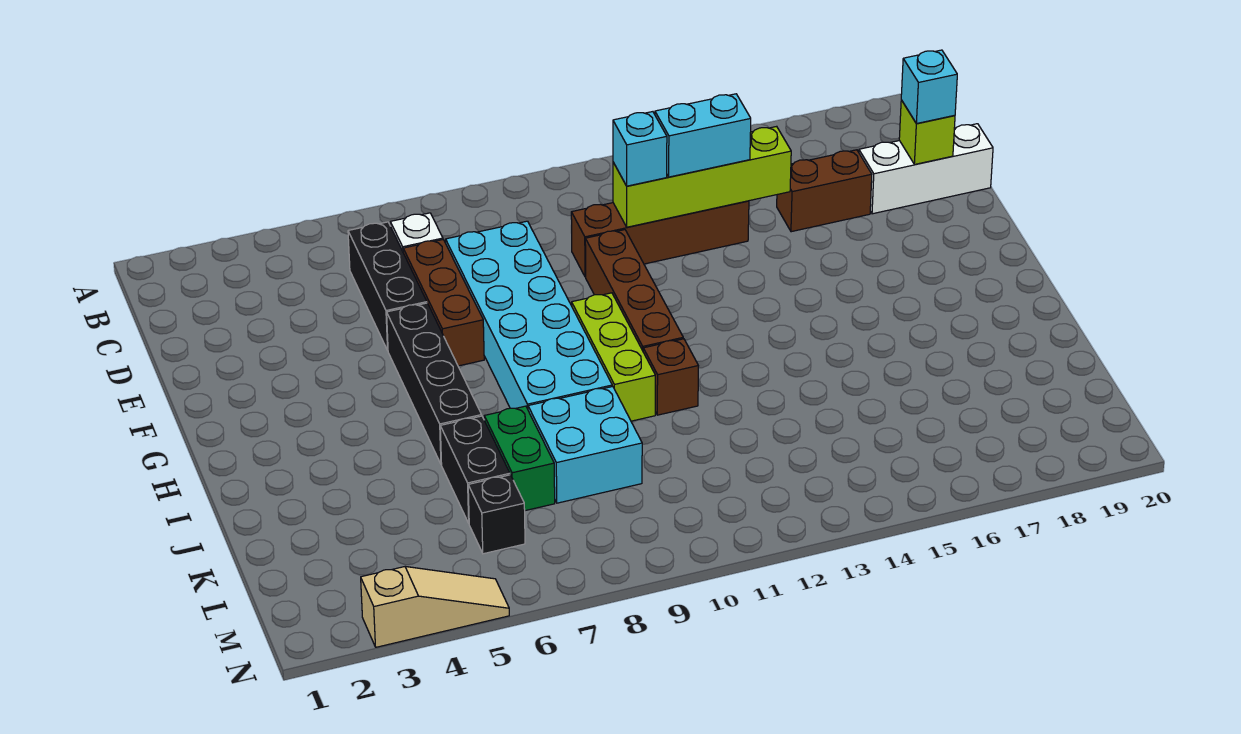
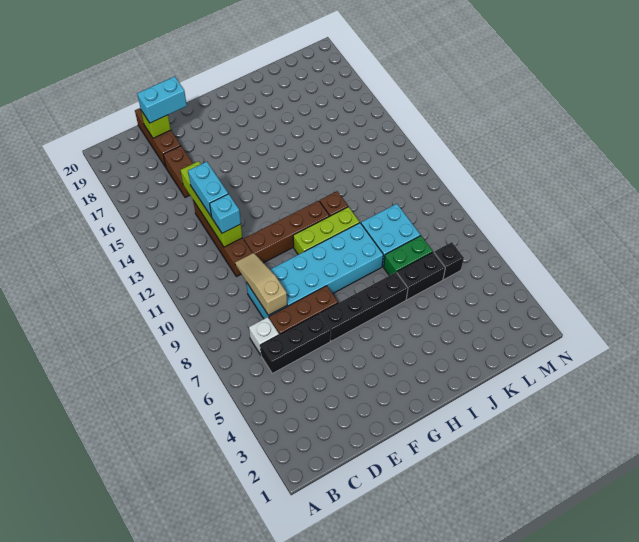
white brick D18:D20 level 1 -> brown brick D18:D20 level 1
cyan brick D19 level 3 -> cyan brick D19:E19 level 3
tan slope N3:N5 level 1 top 3 -> tan slope D8:D10 level 2 top 8

